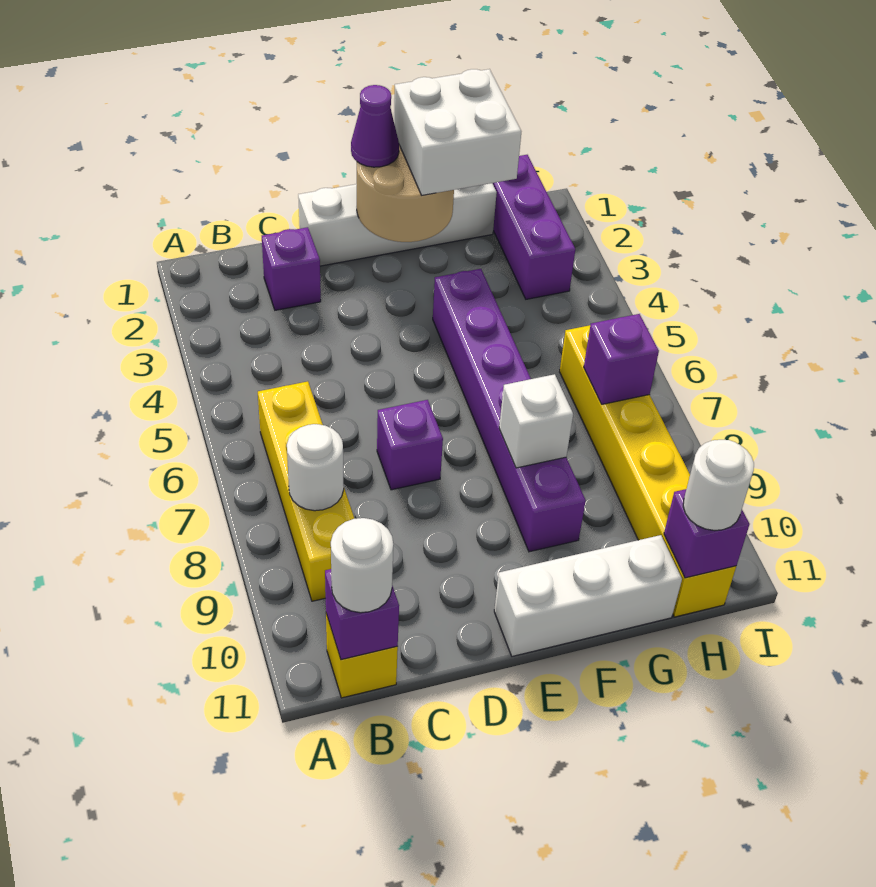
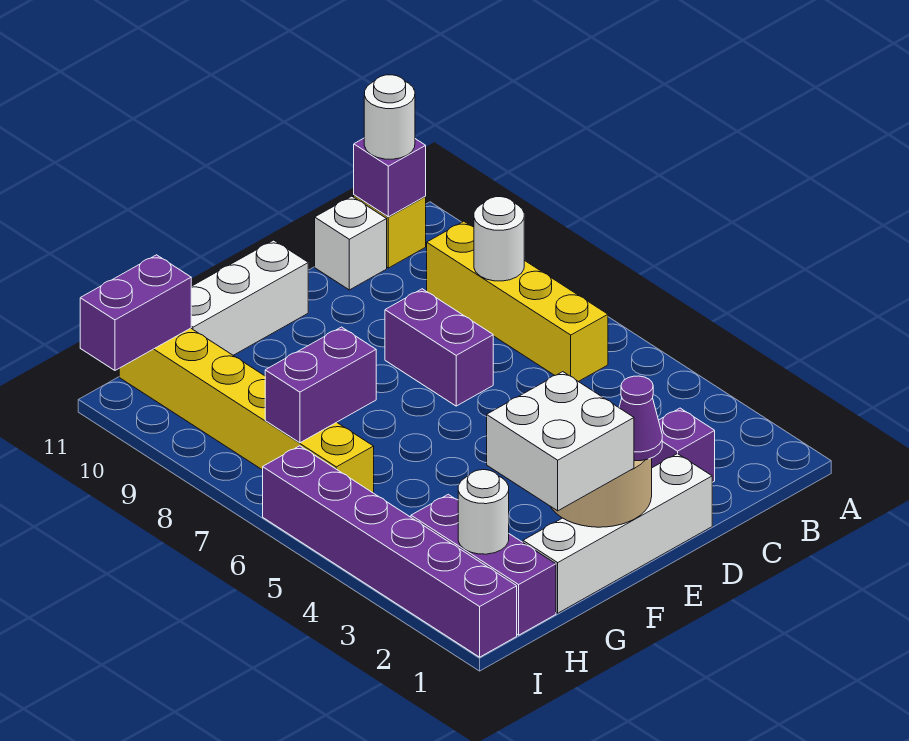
purple brick D7 level 1 -> purple brick D7:D8 level 1
purple brick F4:F9 level 1 -> purple brick I1:I6 level 1
white brick F8 level 2 -> white brick C11 level 1
purple brick H7 level 2 -> purple brick G7:H7 level 2
purple brick H11 level 2 -> purple brick H11:I11 level 2
white round brick H11 level 3 -> white round brick H2 level 2

